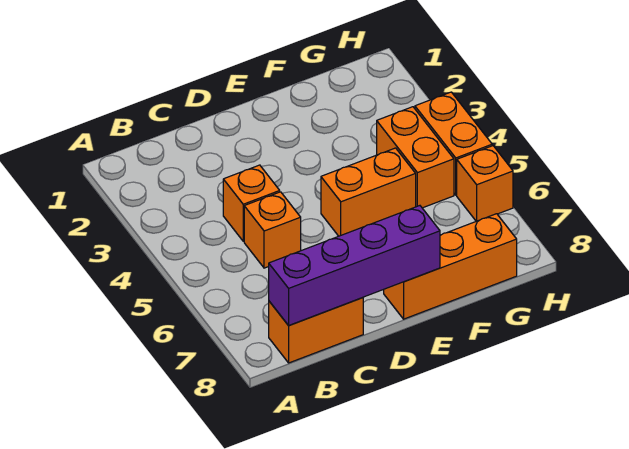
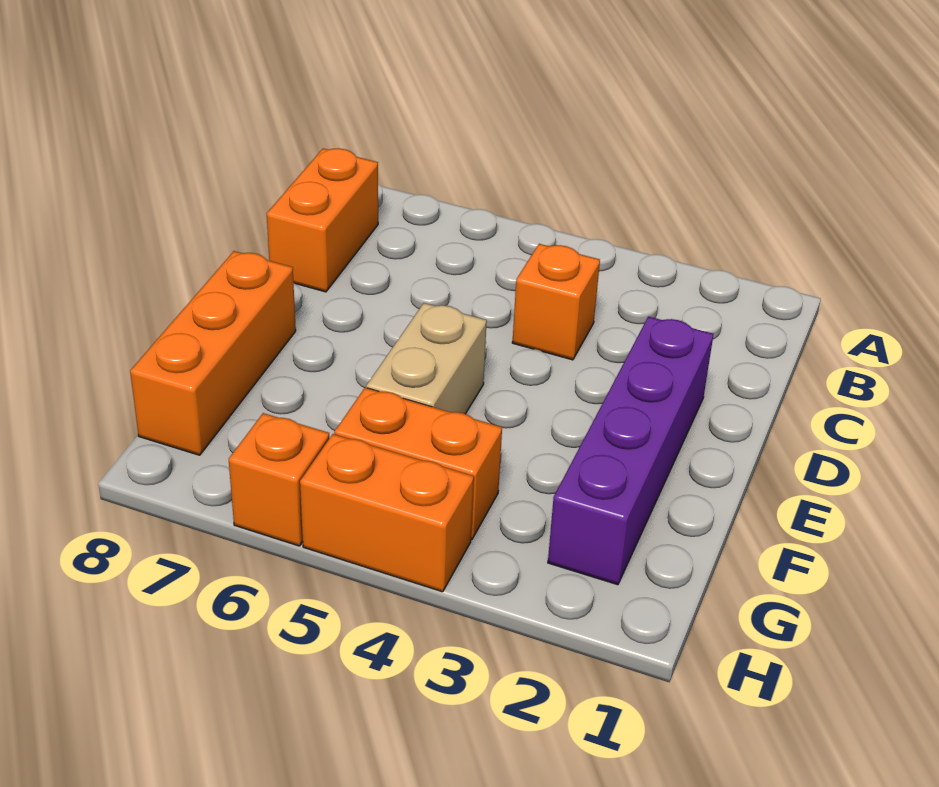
purple brick B8:E8 level 2 -> purple brick D2:G2 level 1
orange brick C5 level 1 -> none
orange brick E5:F5 level 1 -> tan brick E5:F5 level 1

